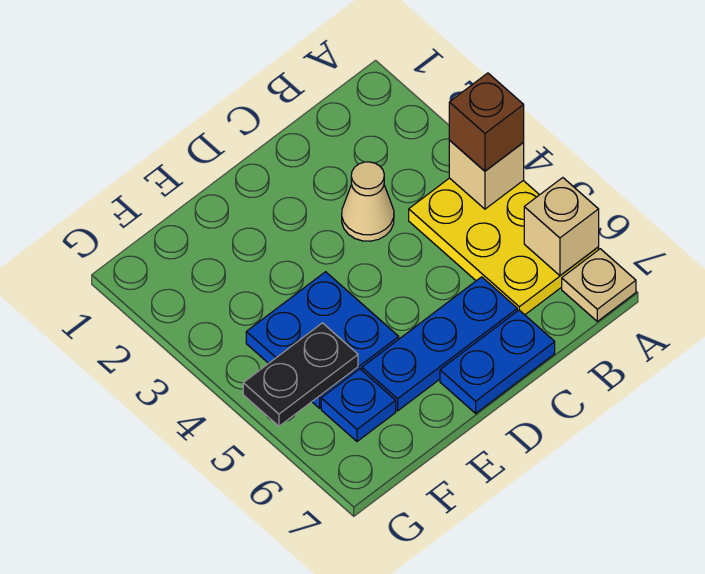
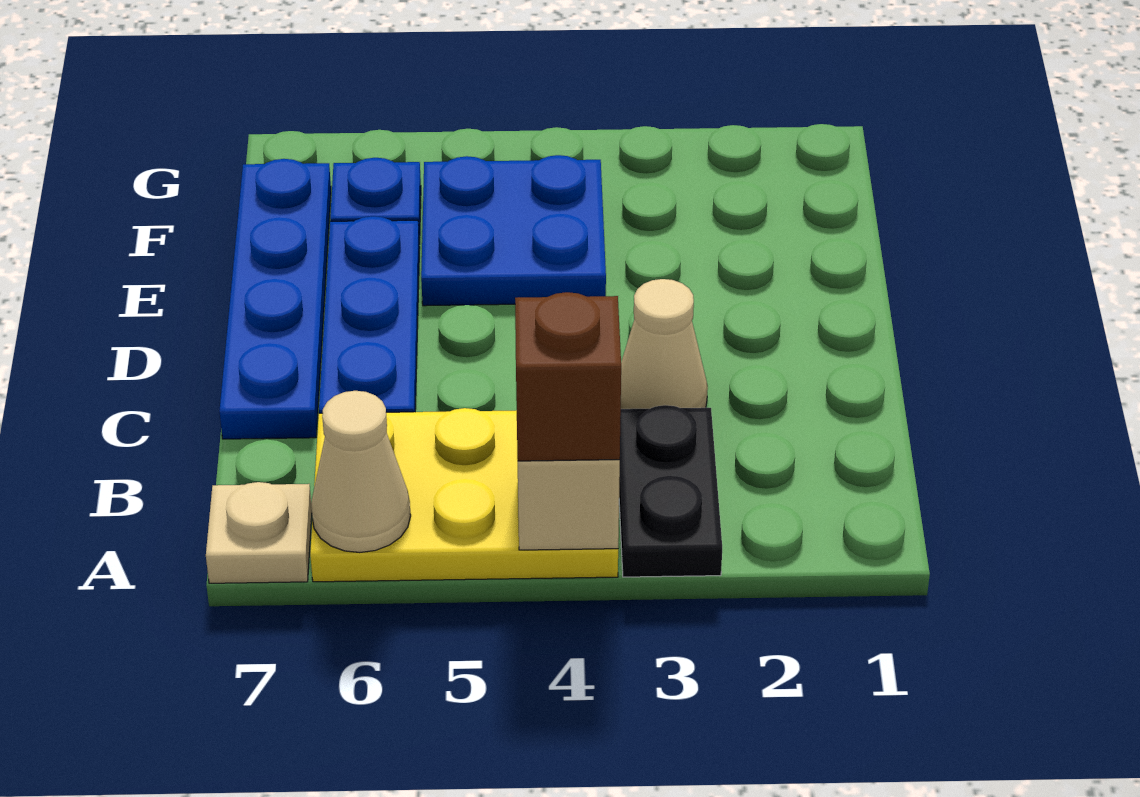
tan brick A6 level 2 -> tan cone A6 level 2
blue plate C7:D7 level 1 -> blue plate C7:F7 level 1
black plate F5:G5 level 2 -> black plate A3:B3 level 1

